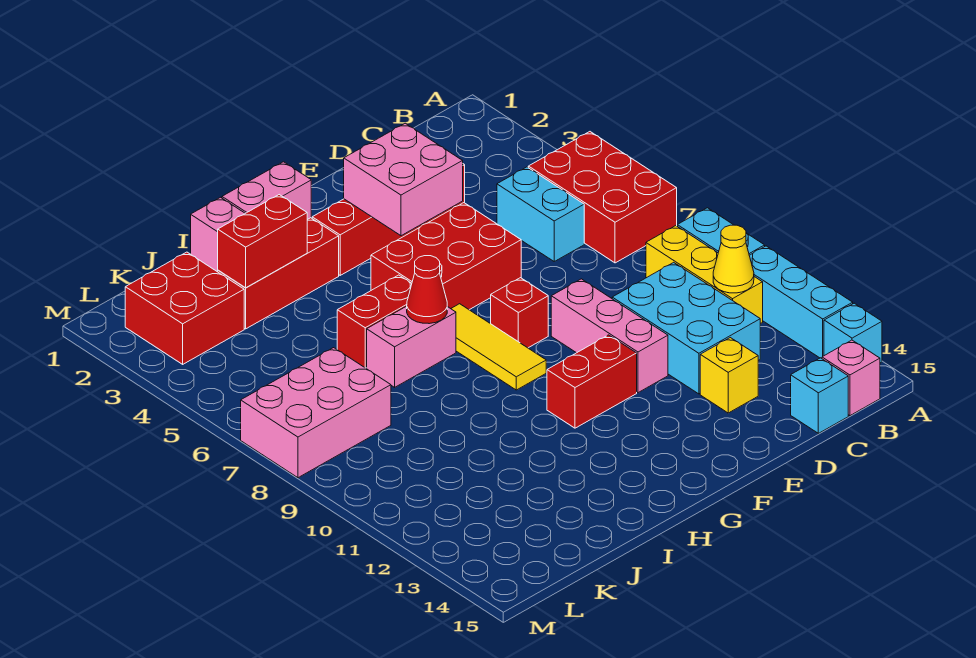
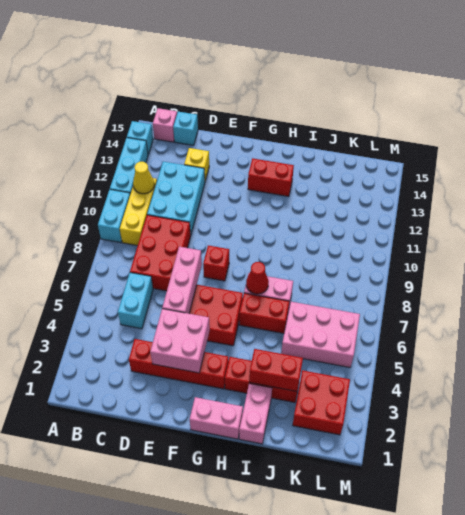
red brick A5:B7 level 1 -> red brick C7:D9 level 1
pink brick E9:E11 level 1 -> pink brick E5:E7 level 2
red brick F11:G11 level 1 -> red brick G13:H13 level 1
yellow tile G7:G9 level 1 -> none
pink brick K7:M8 level 1 -> pink brick J5:L6 level 1

